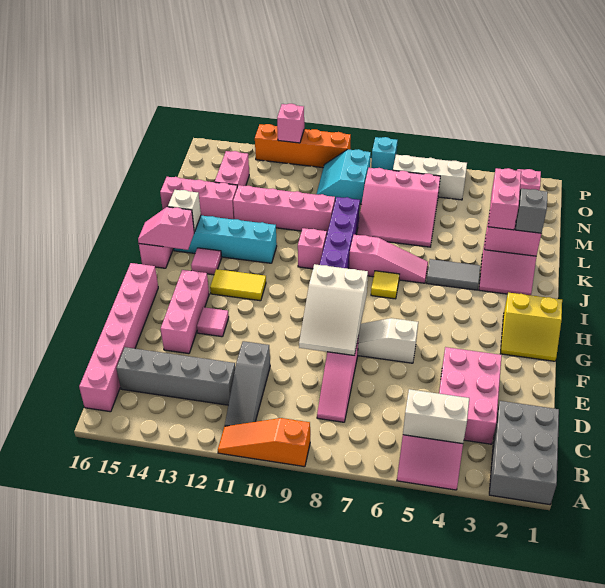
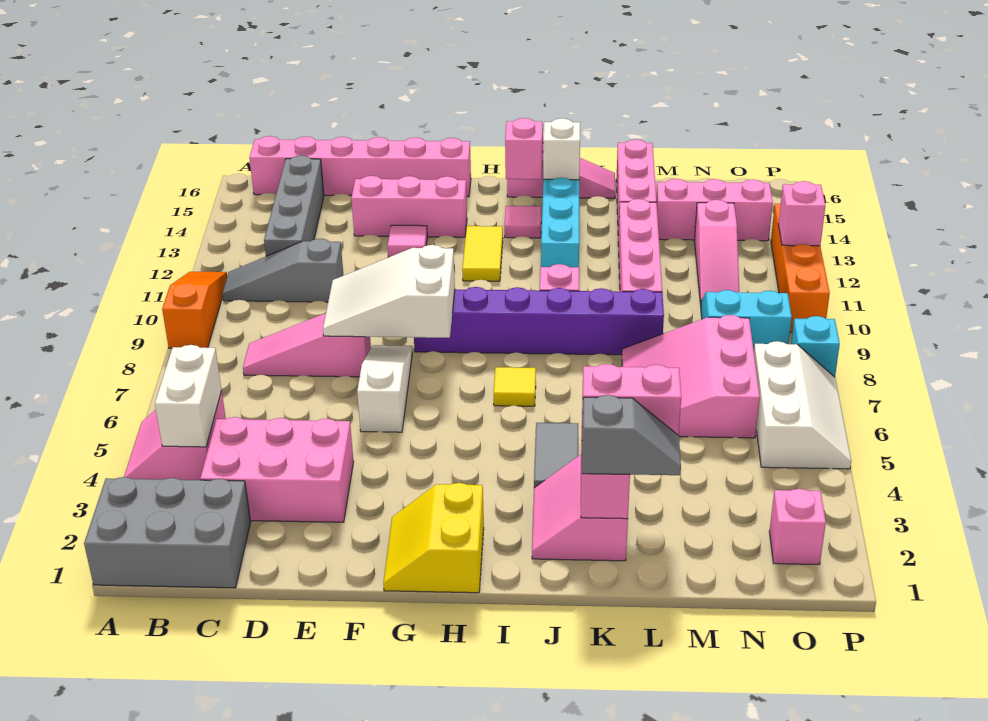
pink slope J6:J8 level 1 top 8 -> pink slope N11:N13 level 1 top 13
pink brick M14:N14 level 1 -> pink brick M14:O14 level 1

